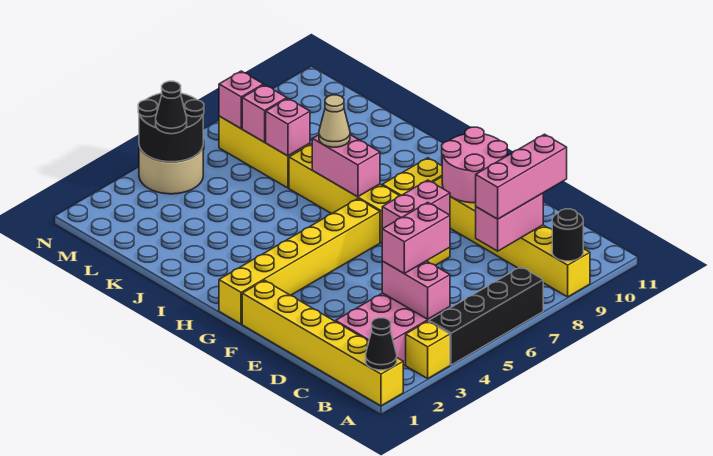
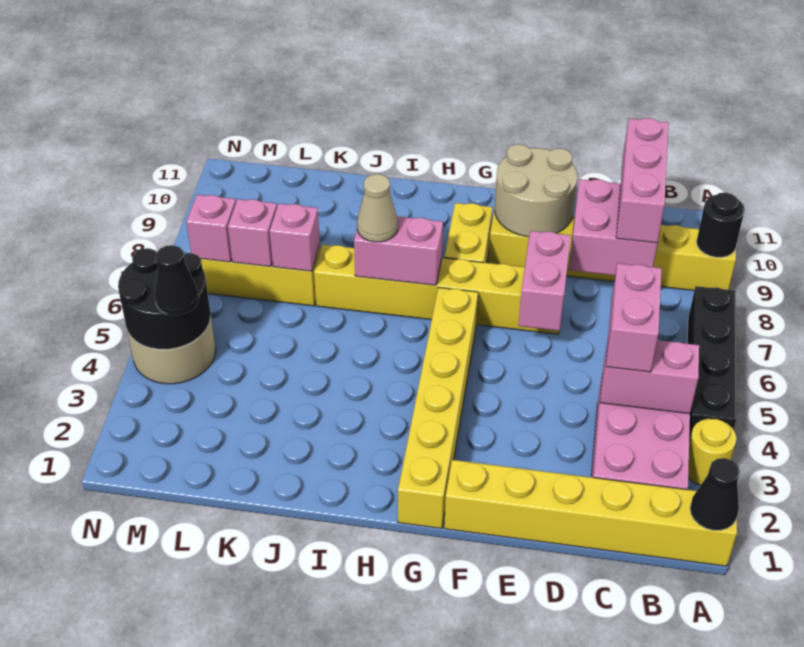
yellow brick A3 level 1 -> yellow round brick A3 level 1
pink brick C8:C9 level 2 -> pink brick C8:D9 level 2
pink round brick E9:F10 level 2 -> tan round brick E9:F10 level 2

